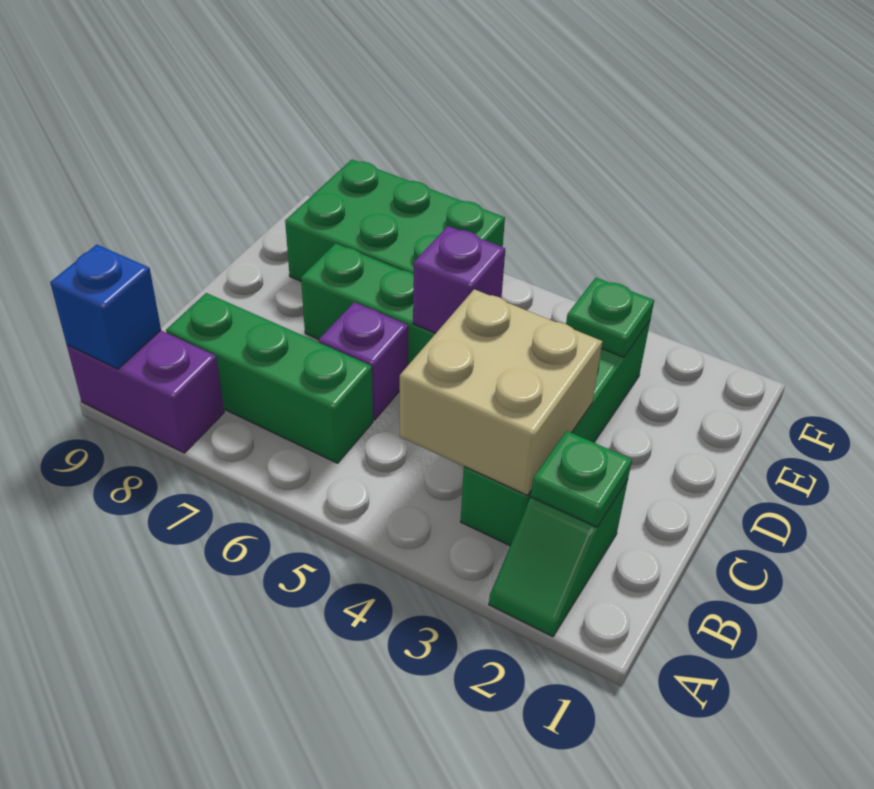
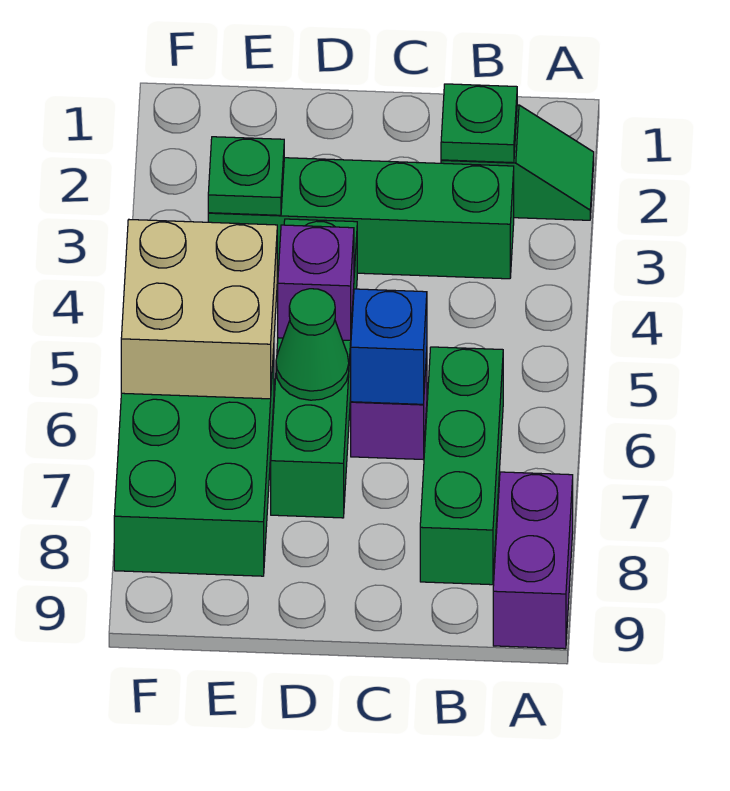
blue brick A9 level 2 -> blue brick C6 level 2
tan brick B3:C4 level 2 -> tan brick E5:F6 level 2
none -> green cone D6 level 2

